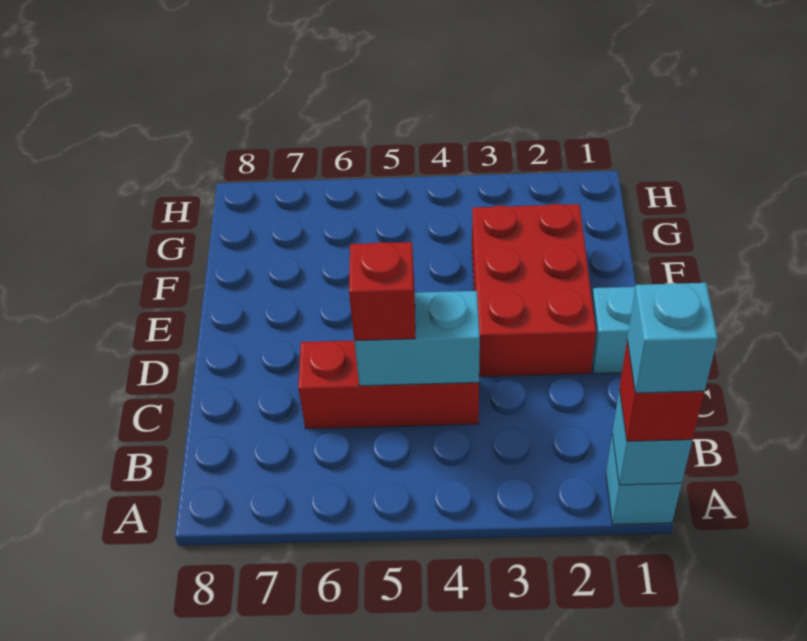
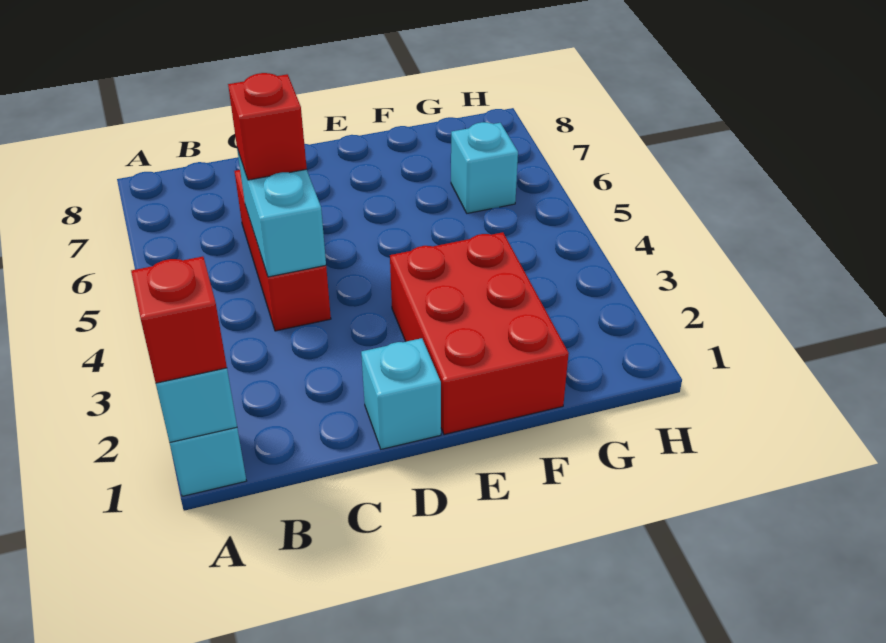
cyan brick A1 level 4 -> cyan brick G6 level 1
red brick D2:F3 level 1 -> red brick E1:F3 level 1

